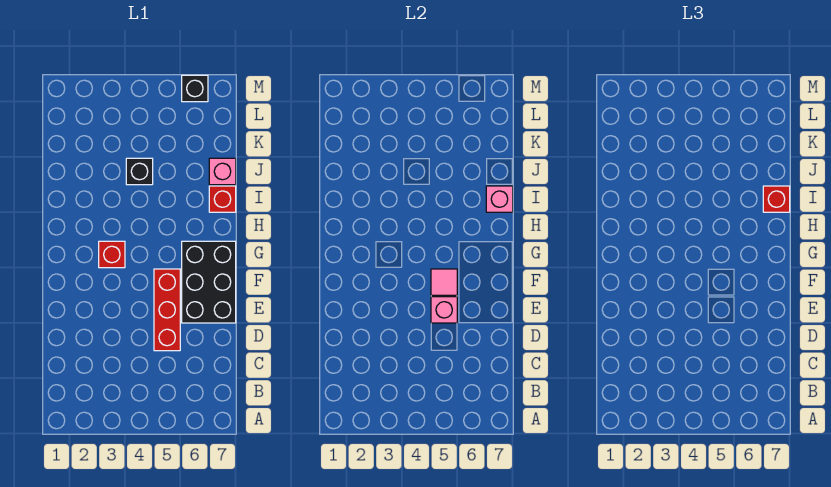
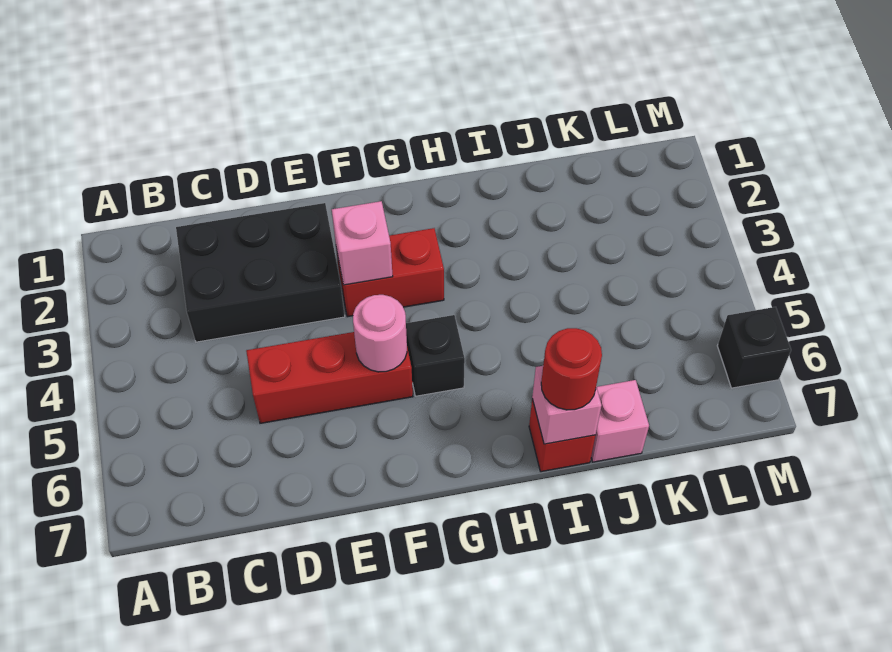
pink brick E5 level 2 -> pink brick F3 level 2
black brick E6:G7 level 1 -> black brick C2:E3 level 1
pink tile F5 level 2 -> pink round brick F5 level 2
red brick G3 level 1 -> red brick F3:G3 level 1
red brick I7 level 3 -> red round brick I7 level 3
black brick J4 level 1 -> black brick G5 level 1

